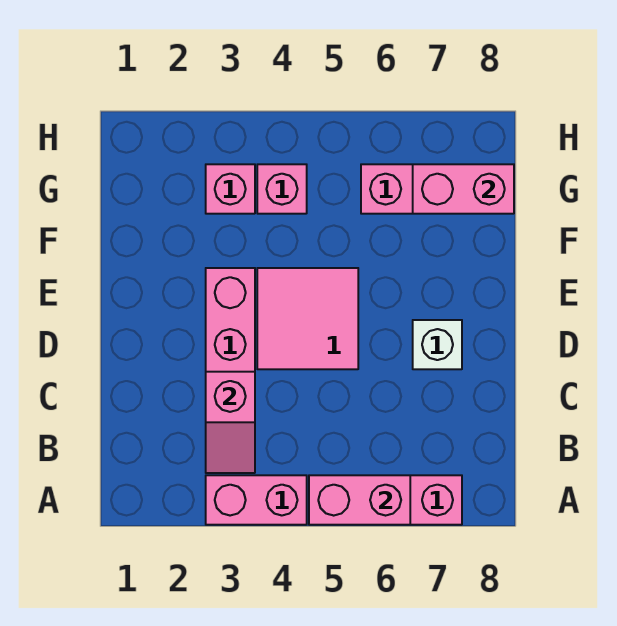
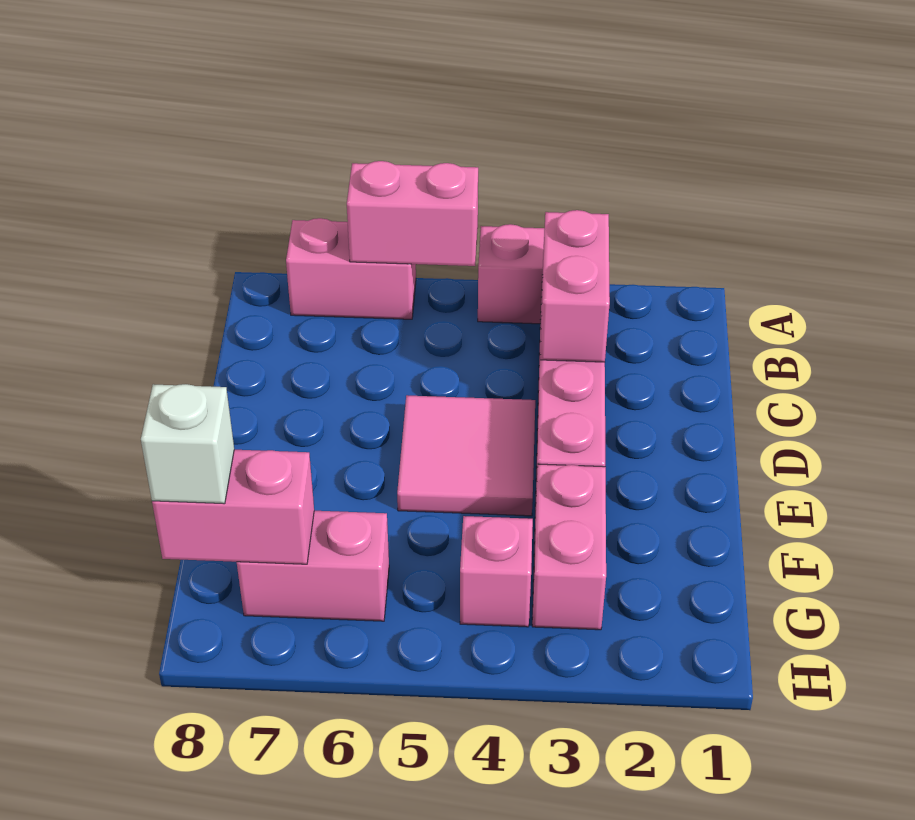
pink slope B3:C3 level 2 top C -> pink brick B3:C3 level 2
white brick D7 level 1 -> white brick G8 level 3
pink brick G3 level 1 -> pink brick F3:G3 level 1

